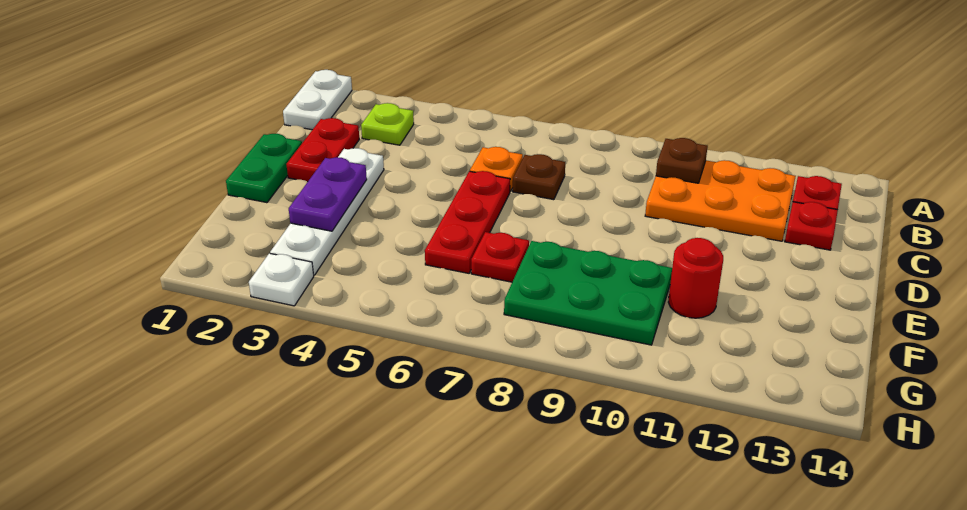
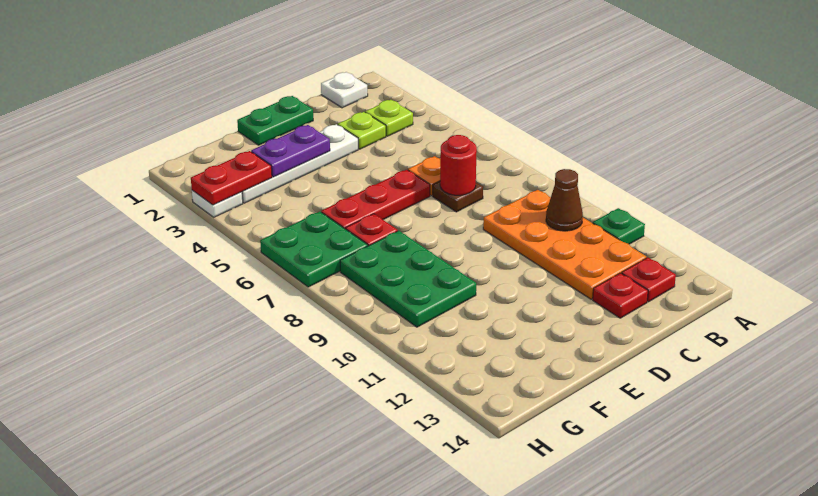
white plate A1:B1 level 1 -> white plate B1 level 1
none -> green plate A11 level 1
orange plate B10:C12 level 1 -> orange plate B9:C12 level 1
brown plate B10 level 2 -> brown cone B10 level 2
red plate C2:D2 level 1 -> red plate G3:H3 level 2
none -> lime plate C3 level 1
red round brick F11 level 1 -> red round brick C7 level 2
none -> green plate G6:H7 level 1

